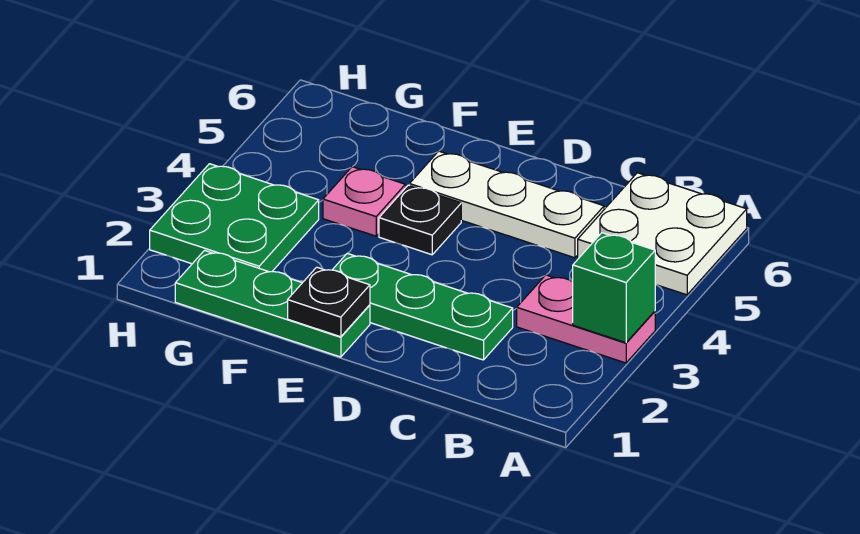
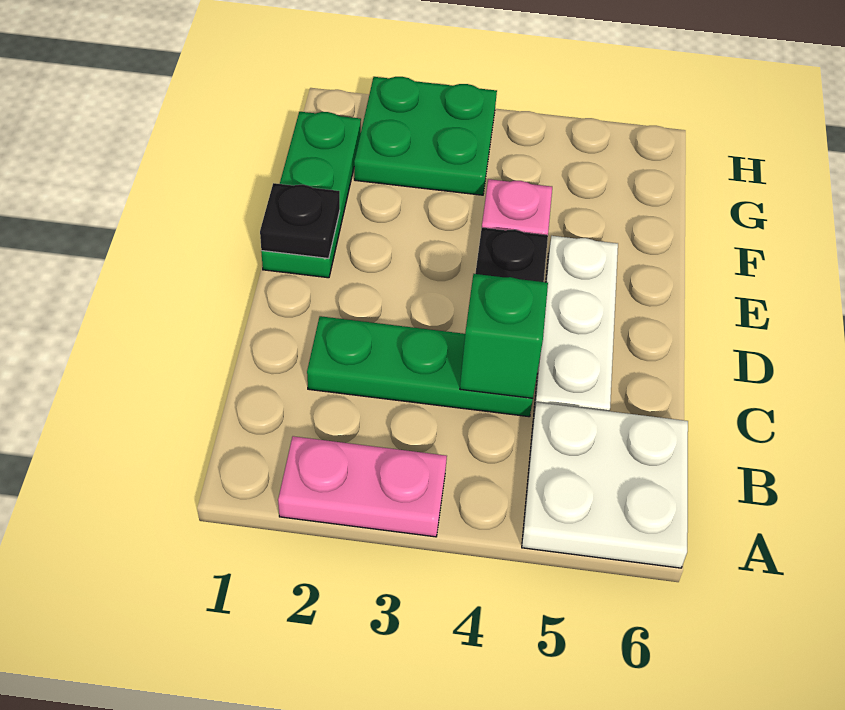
pink plate A3:B3 level 1 -> pink plate A2:A3 level 1
green brick A3 level 2 -> green brick C4 level 2
green plate C2:E2 level 1 -> green plate C2:C4 level 1

